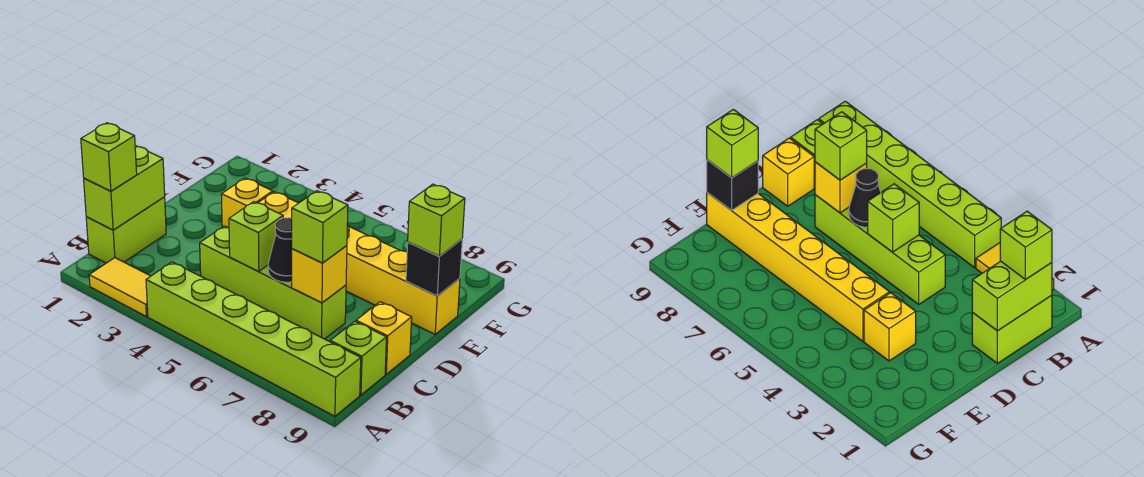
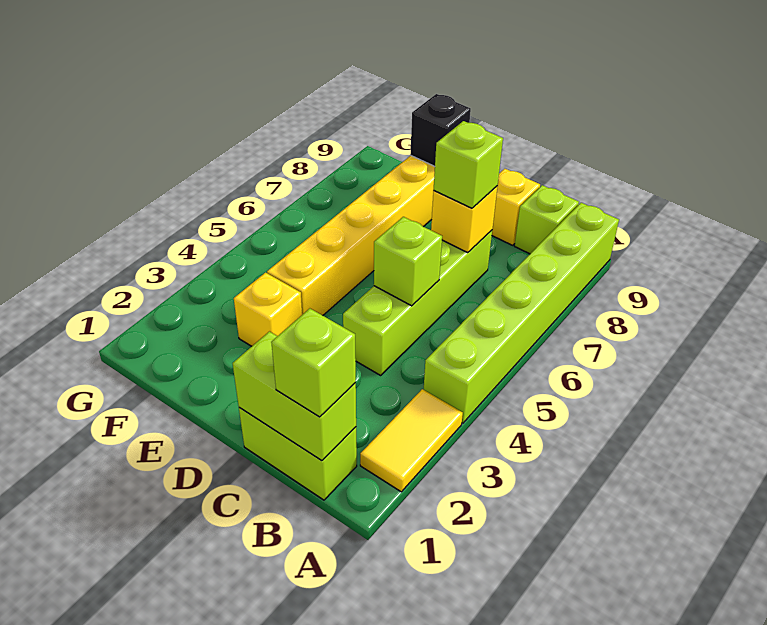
black cone C6 level 2 -> none
lime brick E9 level 3 -> none

